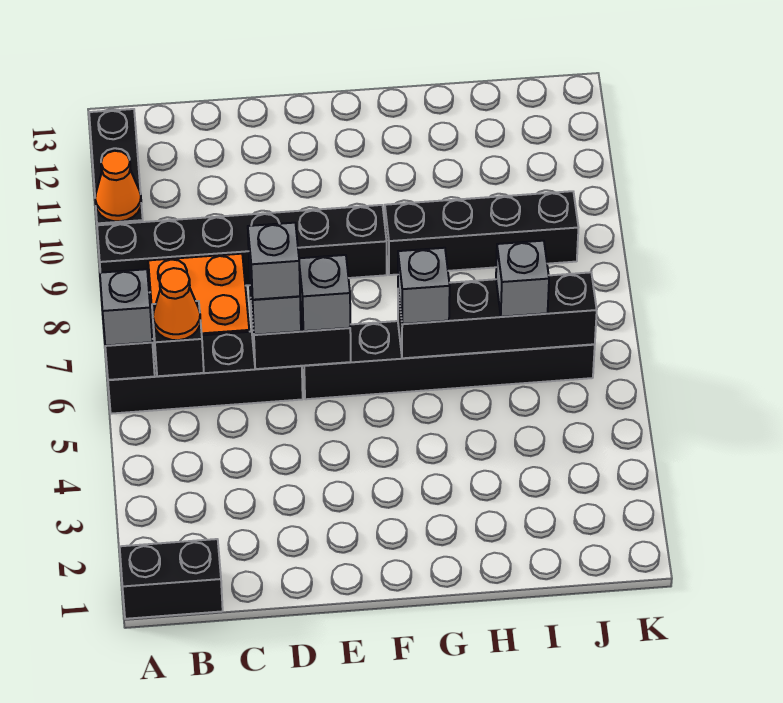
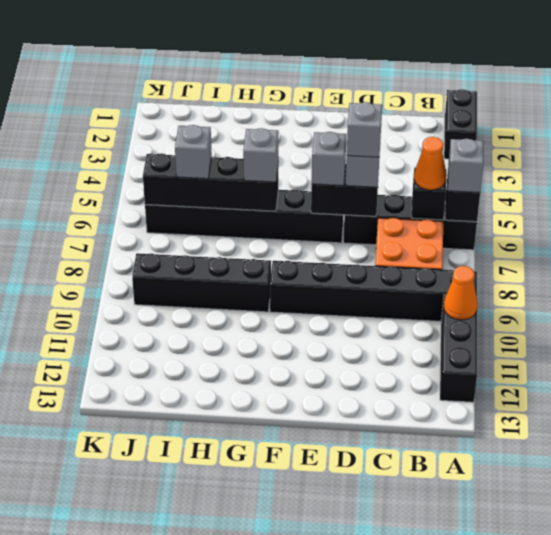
black brick A1:B1 level 1 -> black brick A1:A2 level 1

